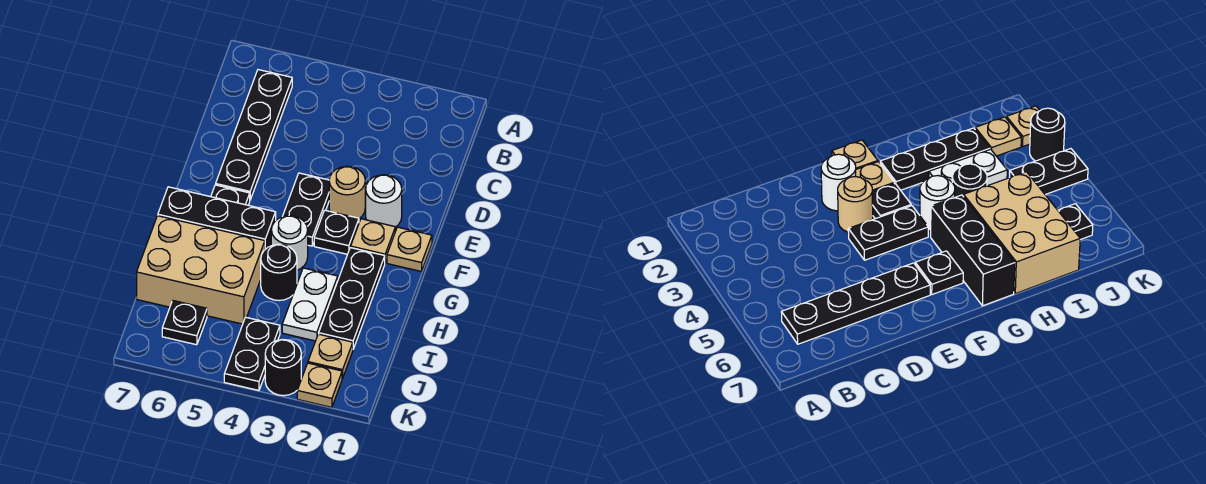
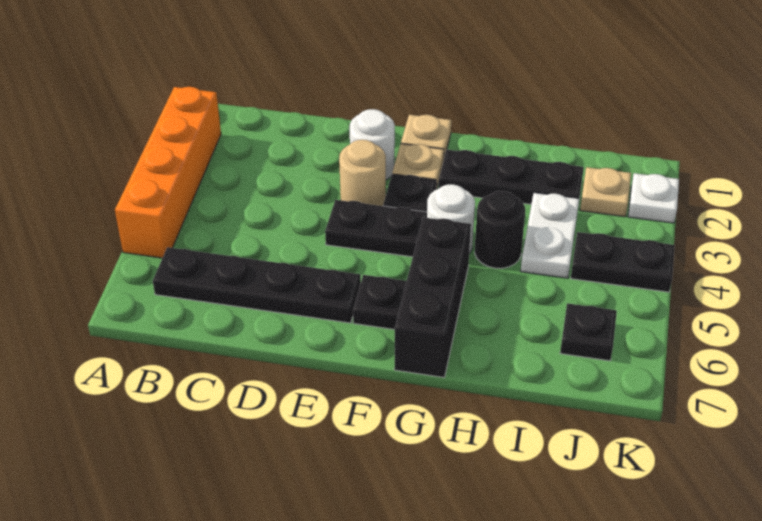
none -> orange brick A2:A5 level 1
white plate H3:I3 level 1 -> white plate I3:I4 level 1
tan brick H5:I7 level 1 -> none
tan plate K2 level 1 -> white plate K2 level 1
black round brick K3 level 1 -> none

